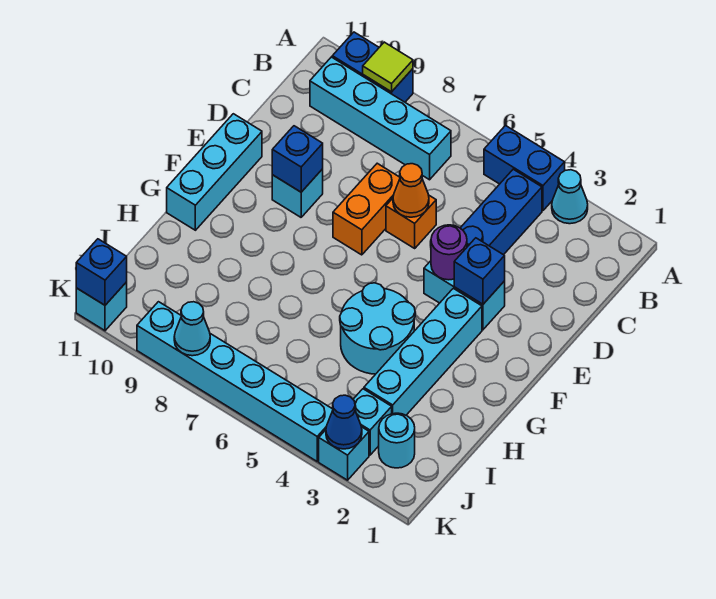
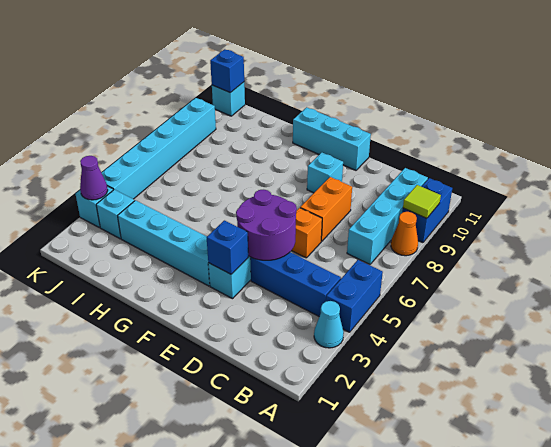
orange cone D6 level 2 -> orange cone A8 level 1
orange brick D7:E7 level 1 -> orange brick D7:D8 level 1
purple round brick E4 level 2 -> purple round brick D4:E5 level 2
blue brick E9 level 2 -> none
cyan round brick G4:H5 level 1 -> none
cyan round brick J2 level 1 -> none
blue cone K3 level 2 -> purple cone K3 level 2
cyan cone K8 level 2 -> none

